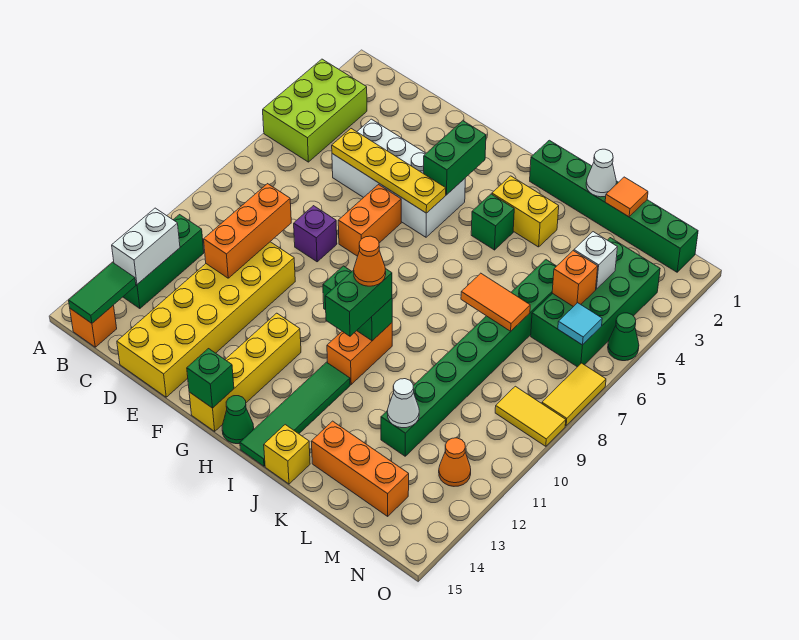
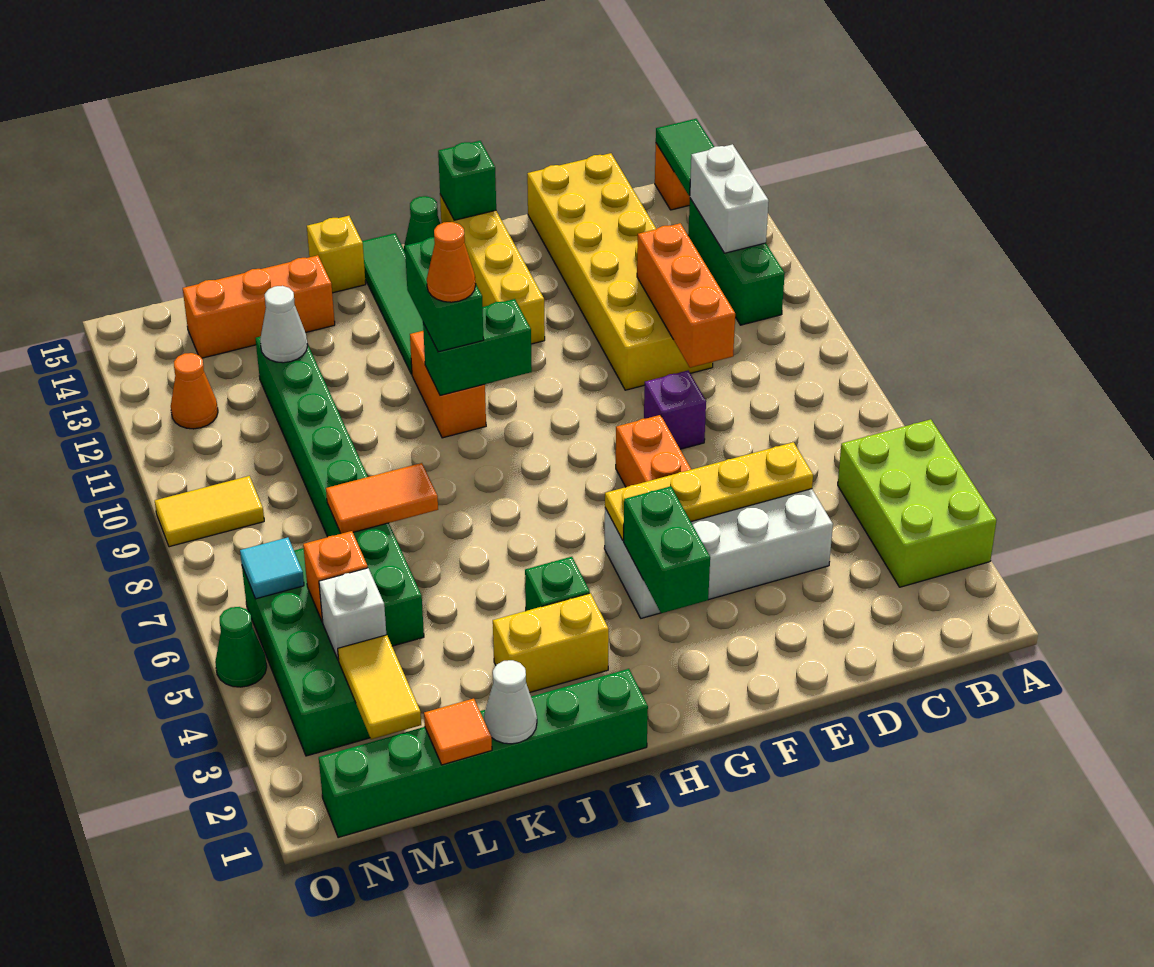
yellow tile O7:O8 level 1 -> yellow tile M2:M3 level 2

